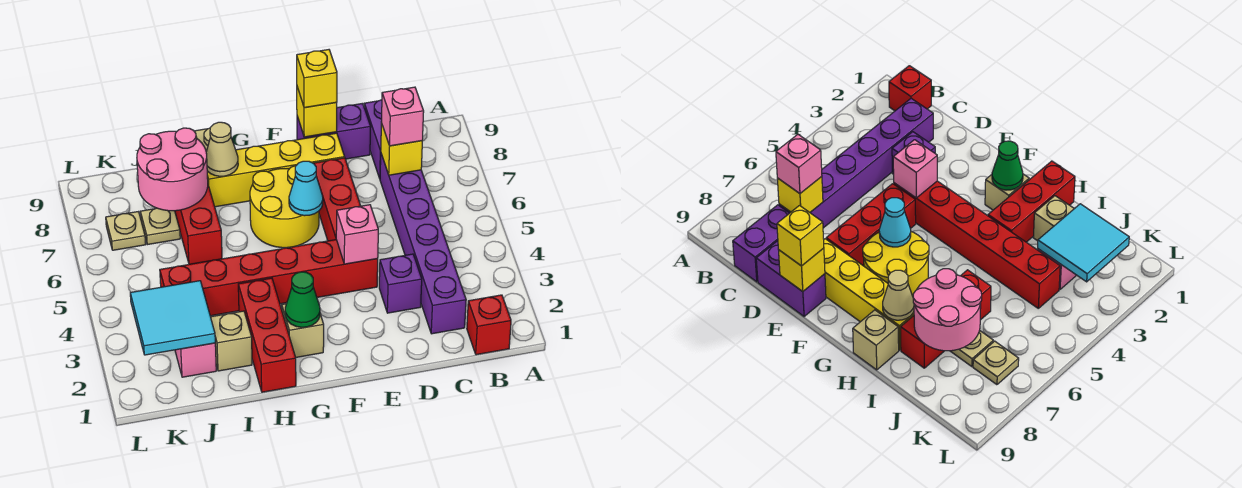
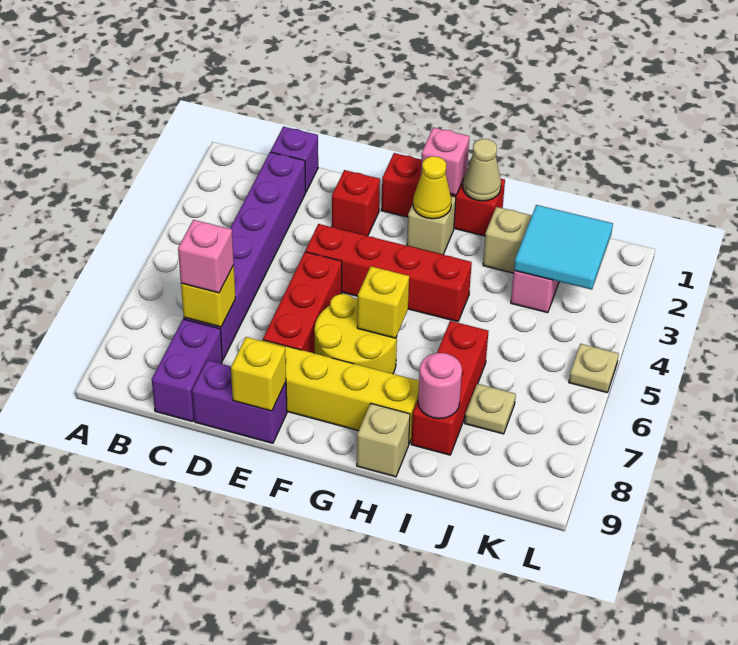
red brick B1 level 1 -> red brick E2 level 1
purple brick D3 level 1 -> purple brick C1 level 1
red brick E4:J4 level 1 -> red brick E4:H4 level 1
pink brick E4 level 2 -> pink brick G1 level 2
yellow brick E9 level 3 -> yellow brick G6 level 2
cyan cone F6 level 2 -> none
green cone G2 level 2 -> yellow cone G2 level 2
red brick H1:H3 level 1 -> red brick F1:H1 level 1
tan cone H8 level 2 -> tan cone H1 level 2
pink round brick I7:J8 level 2 -> pink round brick I8 level 2
tan plate K7 level 1 -> tan plate L5 level 1

